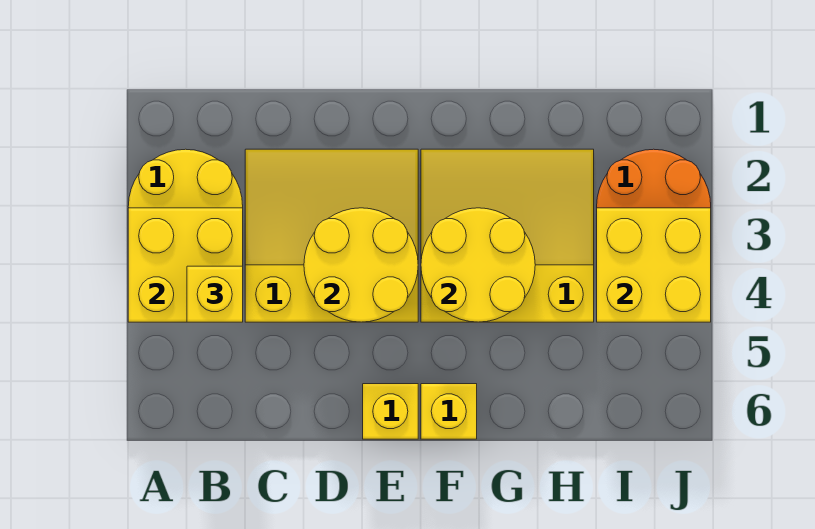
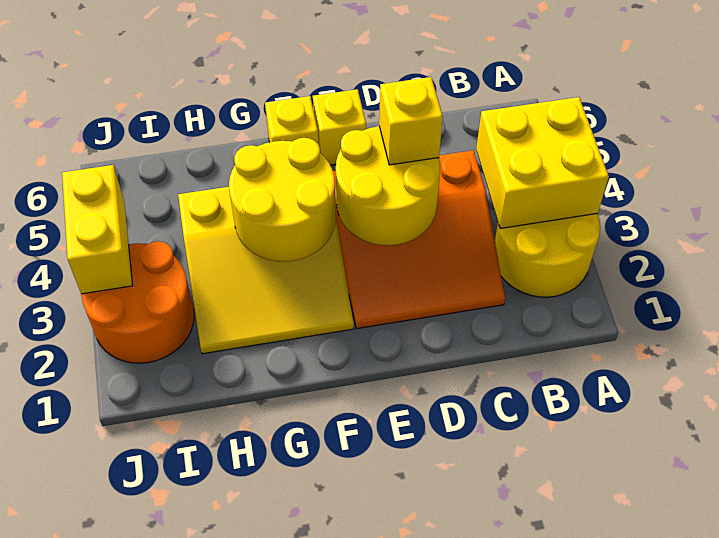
yellow brick B4 level 3 -> yellow brick D4 level 3
yellow slope C2:E4 level 1 top 4 -> orange slope C2:E4 level 1 top 4
yellow brick I3:J4 level 2 -> yellow brick J3:J4 level 2

